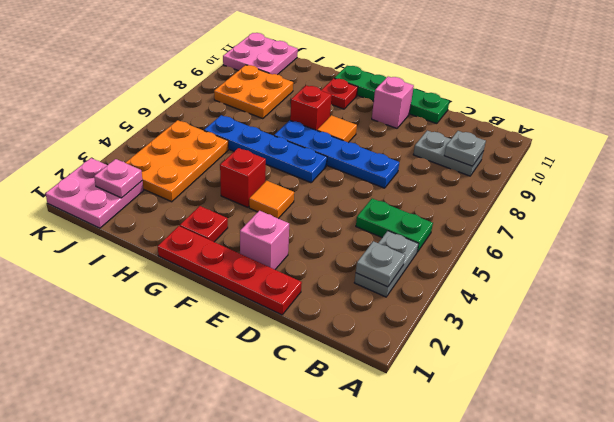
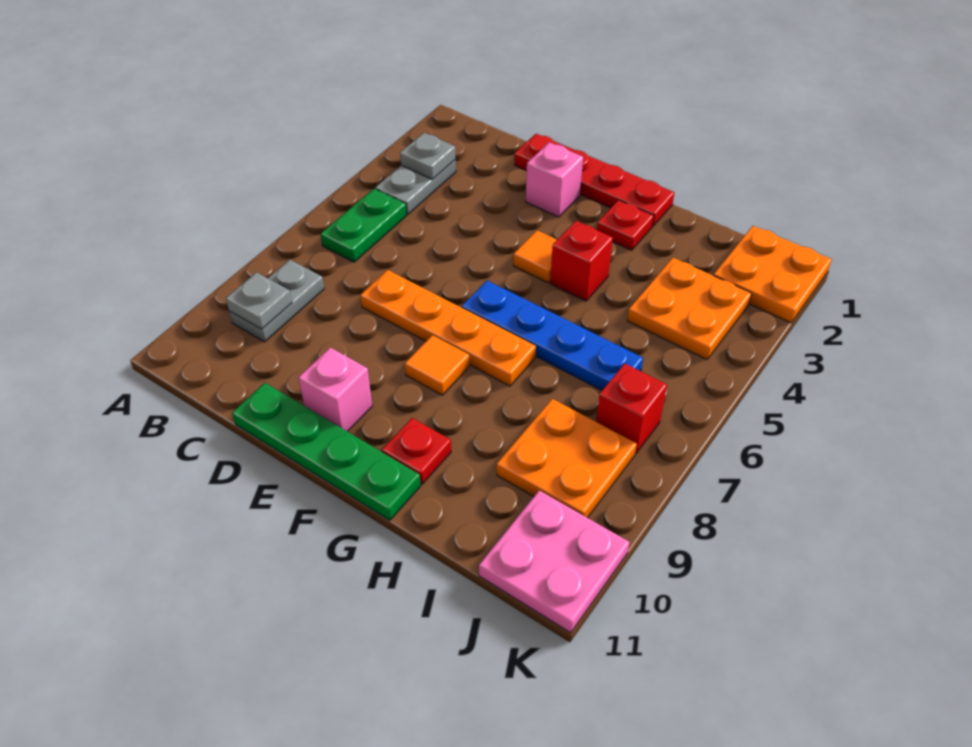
green plate B5:C5 level 1 -> green plate B5:B6 level 1
grey plate B9:C9 level 1 -> grey plate B8:B9 level 1
blue plate D7:G7 level 1 -> orange plate D7:G7 level 1
red brick G8 level 1 -> red brick J7 level 1
orange plate I3:J5 level 1 -> orange plate I3:J4 level 1
pink plate J1:K2 level 1 -> orange plate J1:K2 level 1
pink plate J2 level 2 -> none

